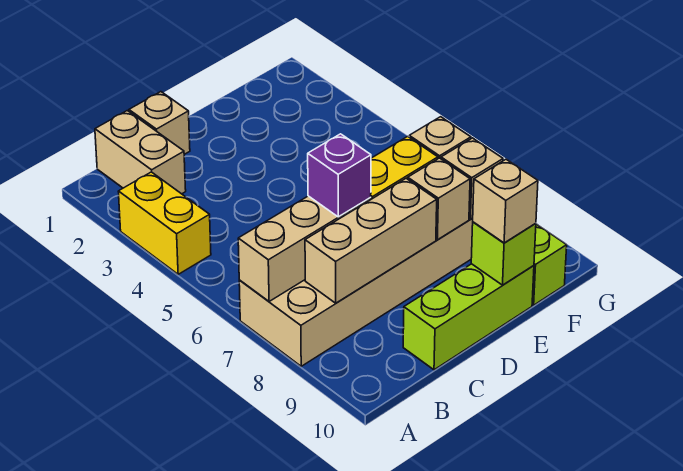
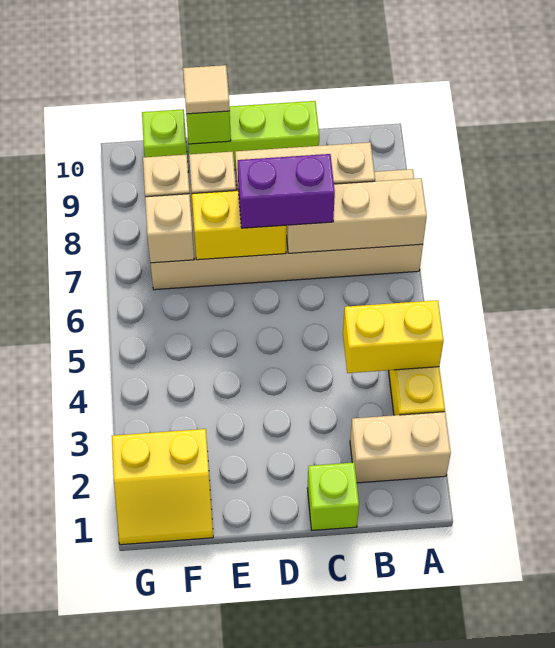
none -> yellow brick A4:B4 level 2
tan brick B1:B2 level 1 -> tan brick A2:B2 level 1
tan brick C1 level 1 -> lime brick C1 level 1
purple brick C7 level 3 -> purple brick C7:D7 level 3
tan brick E10 level 3 -> tan tile E10 level 3
none -> yellow slope F1:G2 level 1 top 2

